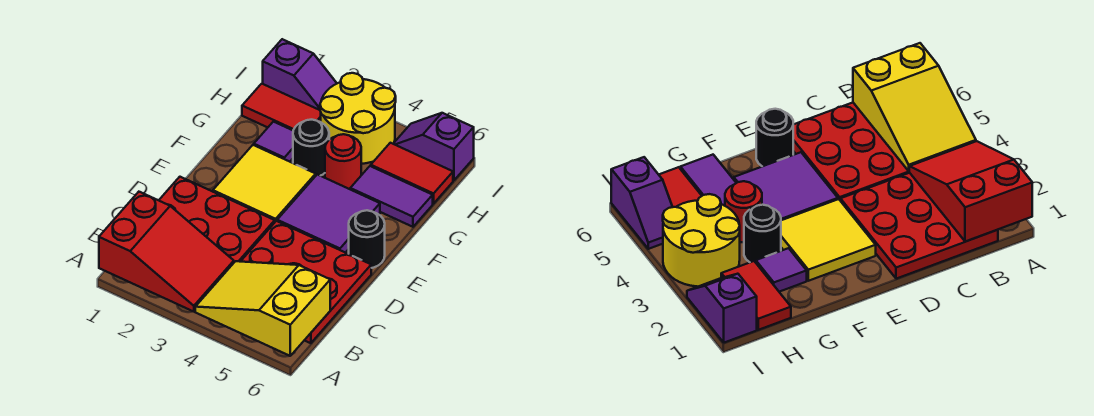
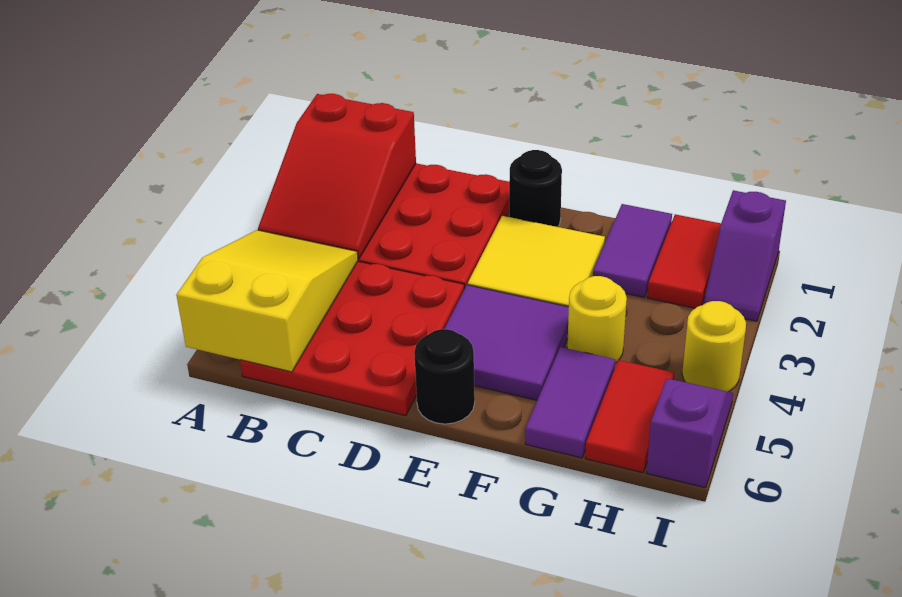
purple tile G2 level 1 -> purple tile G1:G2 level 1
black round brick G3 level 1 -> black round brick E1 level 1
red round brick G4 level 1 -> yellow round brick G4 level 1
yellow round brick H3:I4 level 1 -> yellow round brick I4 level 1

